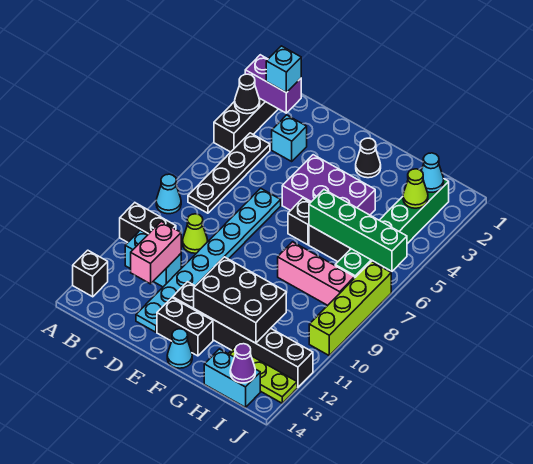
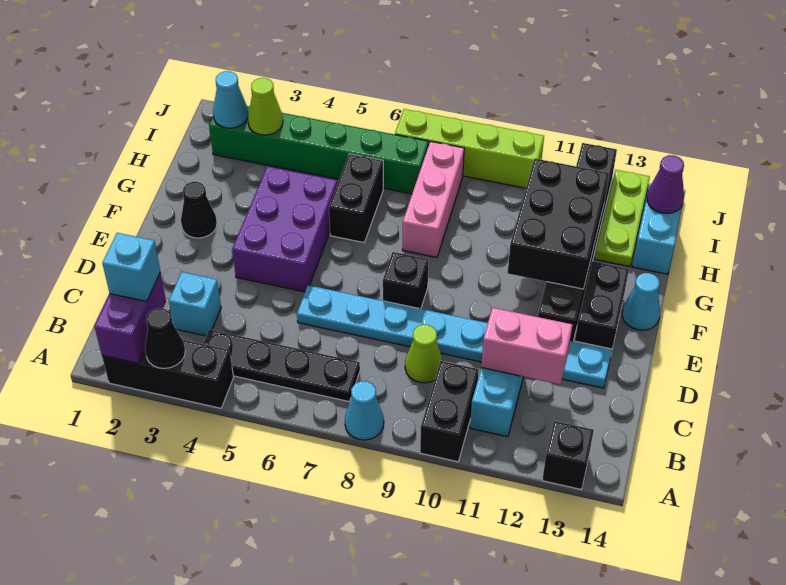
black brick F6 level 1 -> black brick E8 level 1
green brick G6:J6 level 2 -> none

